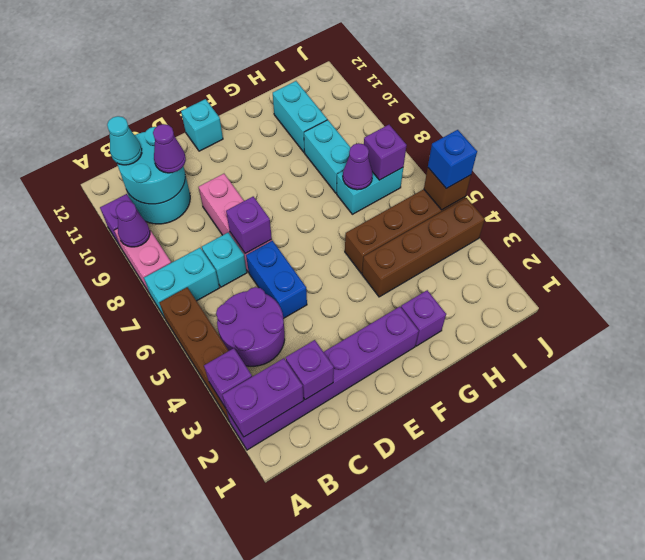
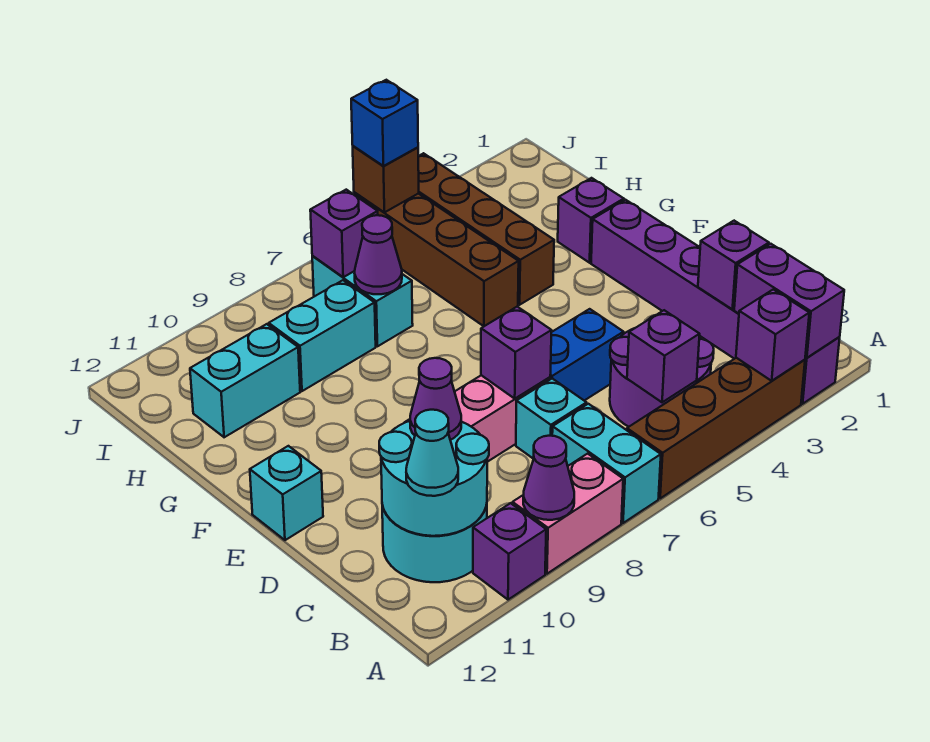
none -> purple brick B5 level 2

